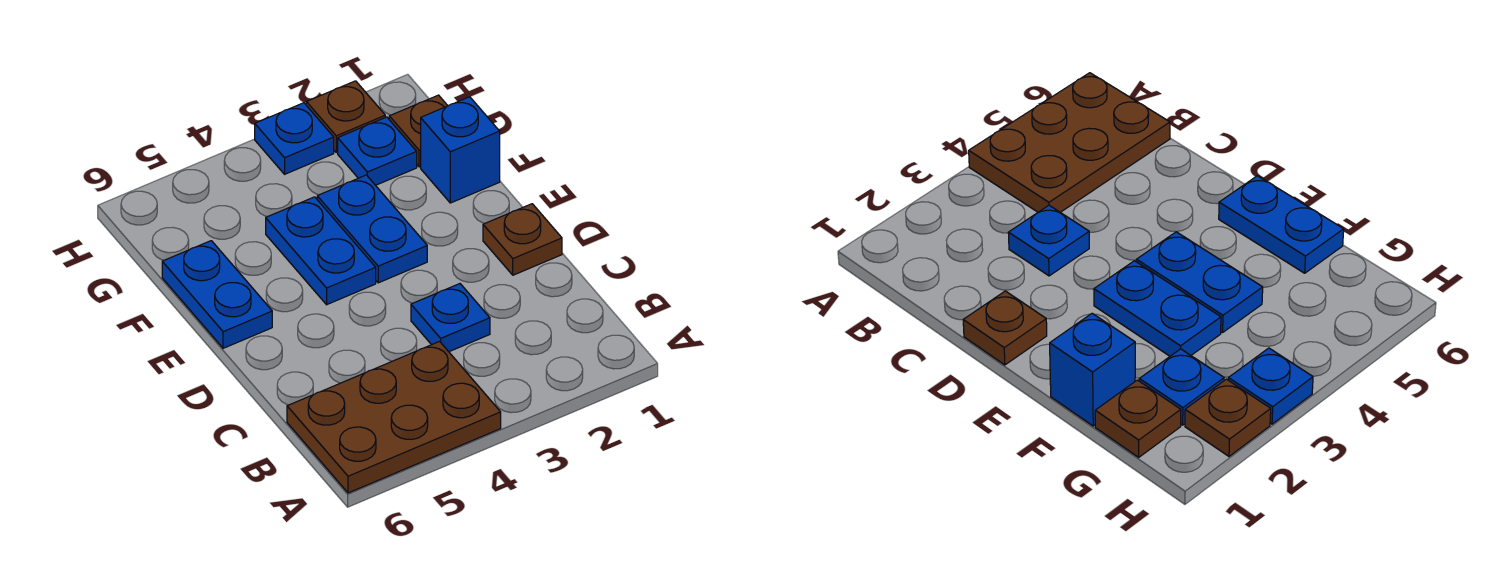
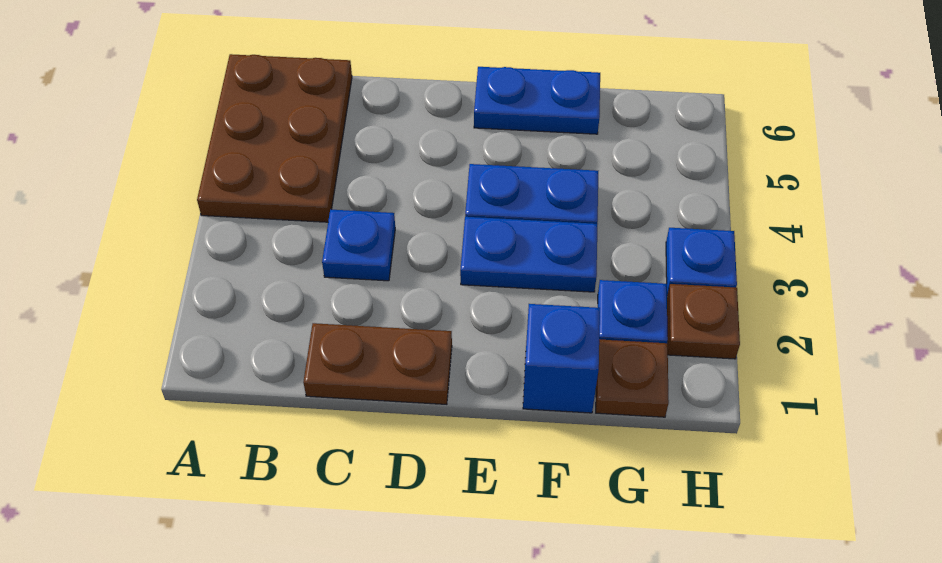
brown plate D1 level 1 -> brown plate C1:D1 level 1

